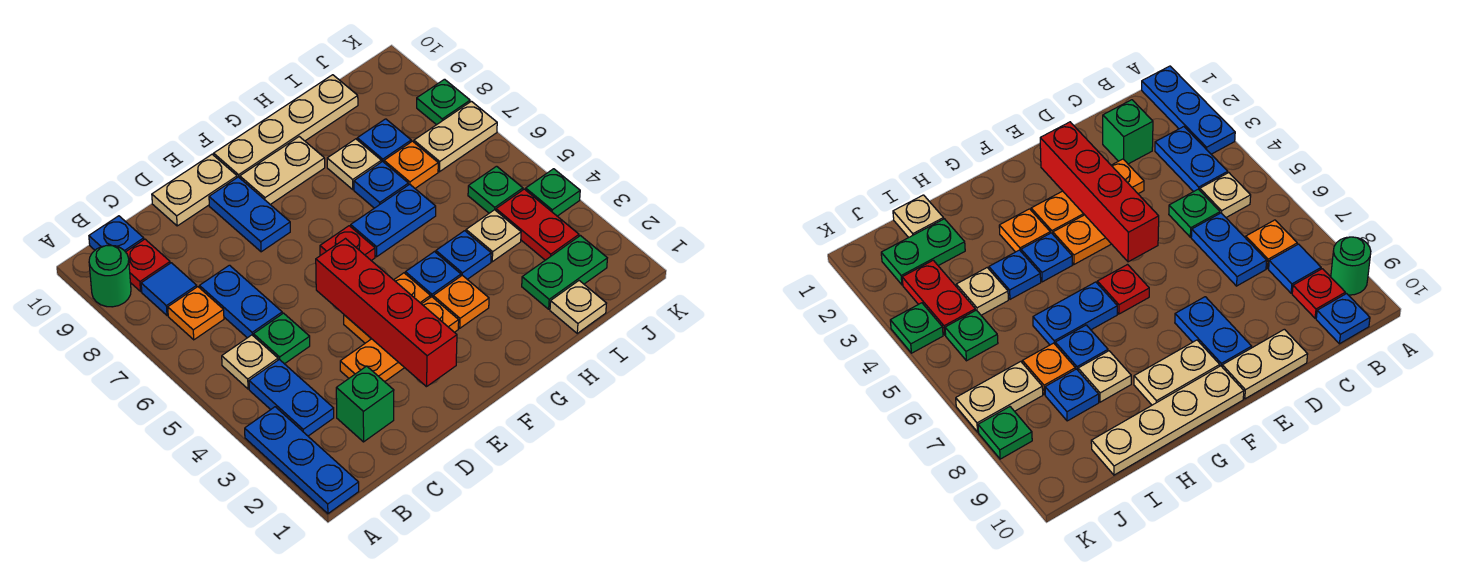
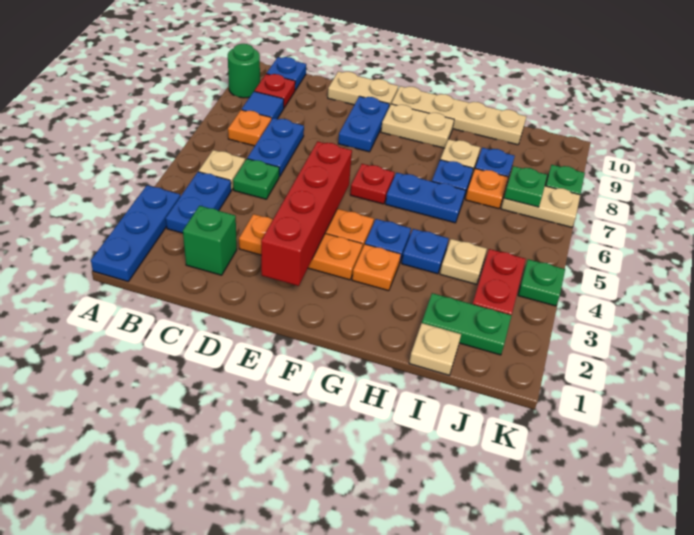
green plate J5 level 1 -> green plate J7 level 2

